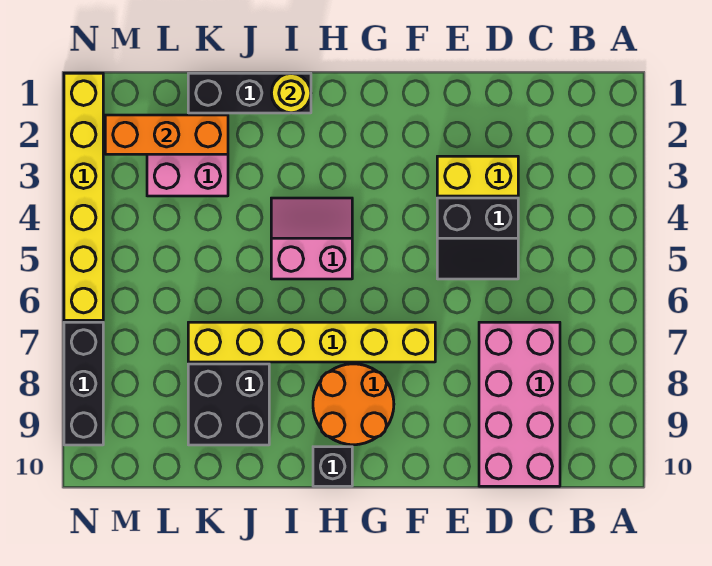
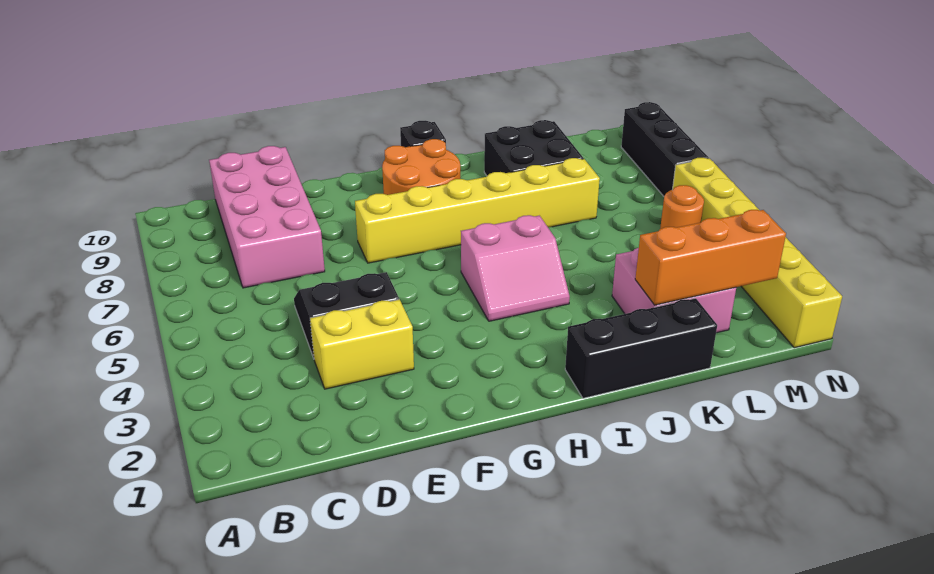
yellow round brick I1 level 2 -> none
none -> orange round brick M5 level 1

